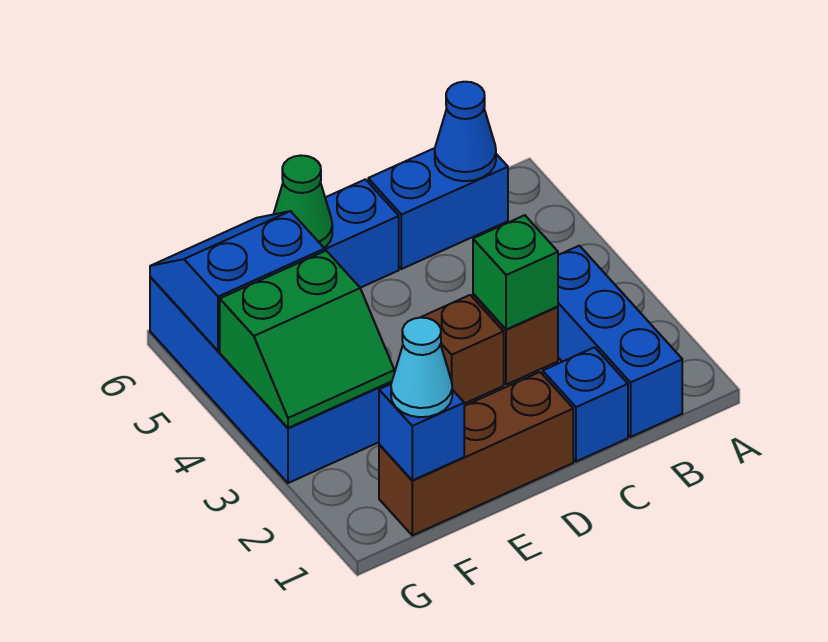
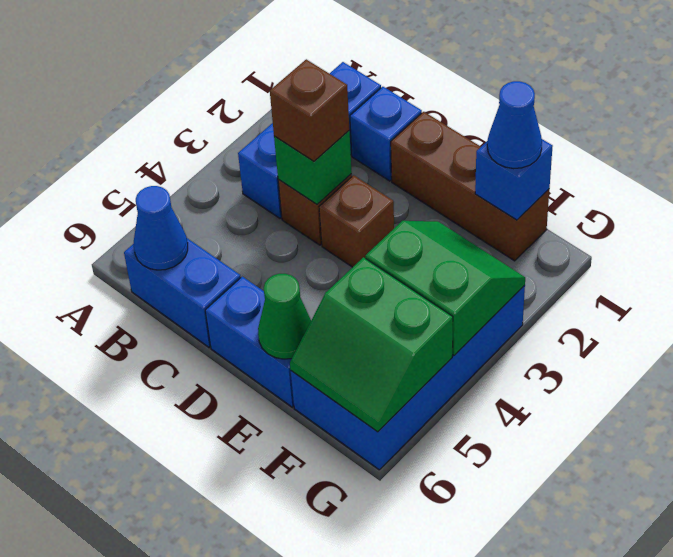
none -> brown brick C3 level 3
cyan cone F1 level 3 -> blue cone F1 level 3
blue slope F5:G6 level 2 top 5 -> green slope F5:G6 level 2 top 5

